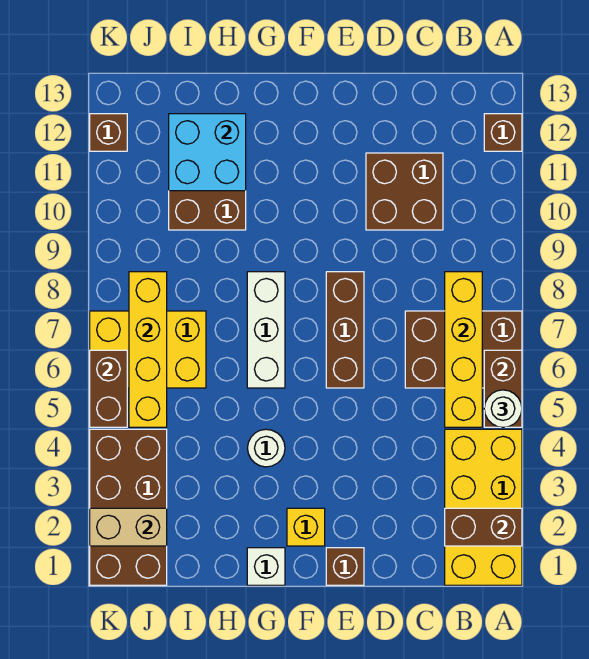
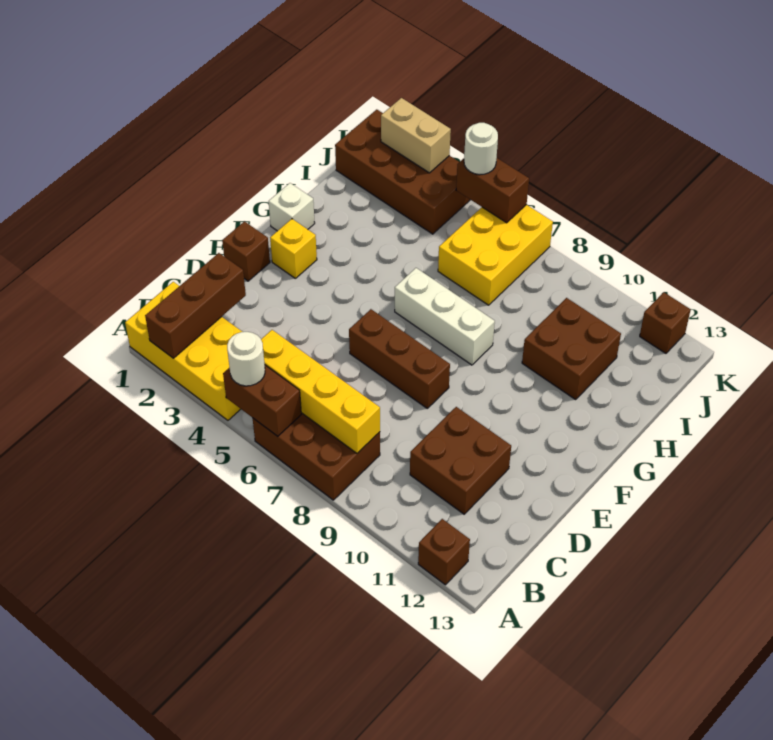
brown brick A2:B2 level 2 -> brown brick A2:C2 level 2
brown brick A6:C7 level 1 -> brown brick A6:B8 level 1
white round brick G4 level 1 -> white round brick K5 level 3
cyan brick H11:I12 level 2 -> none
tan brick J2:K2 level 2 -> tan brick K2:K3 level 2
yellow brick J5:J8 level 2 -> none

